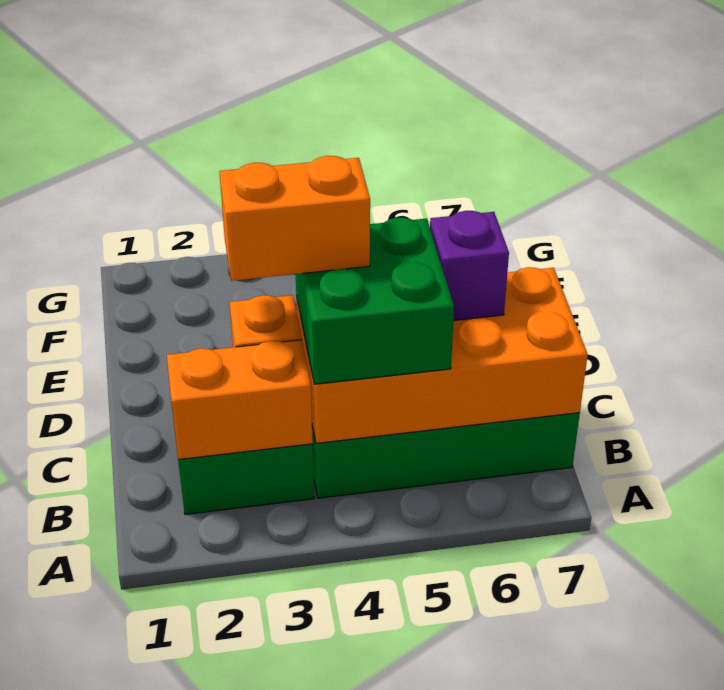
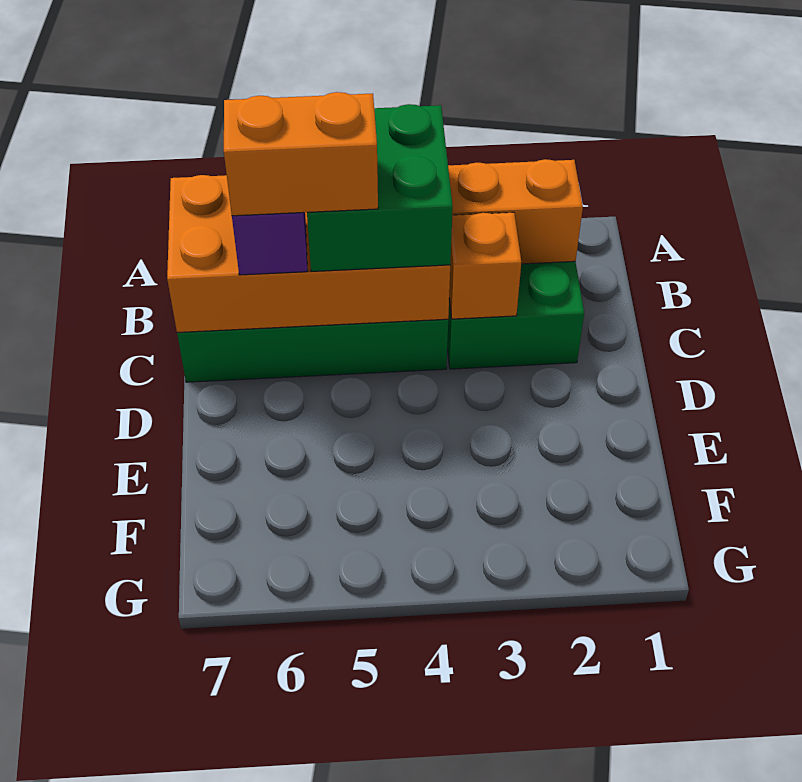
orange brick C3:C4 level 4 -> orange brick C5:C6 level 4

